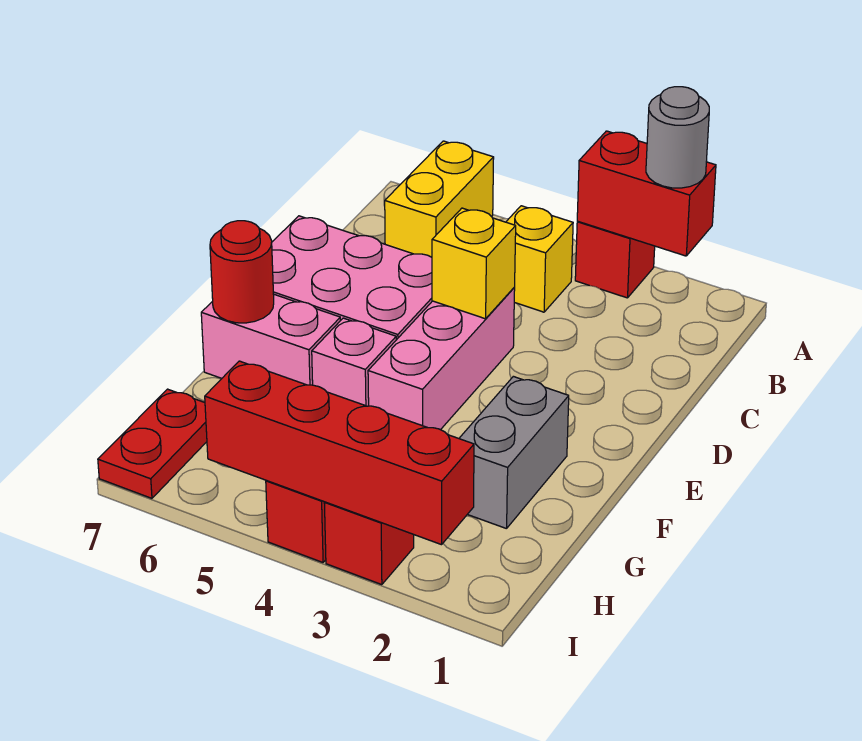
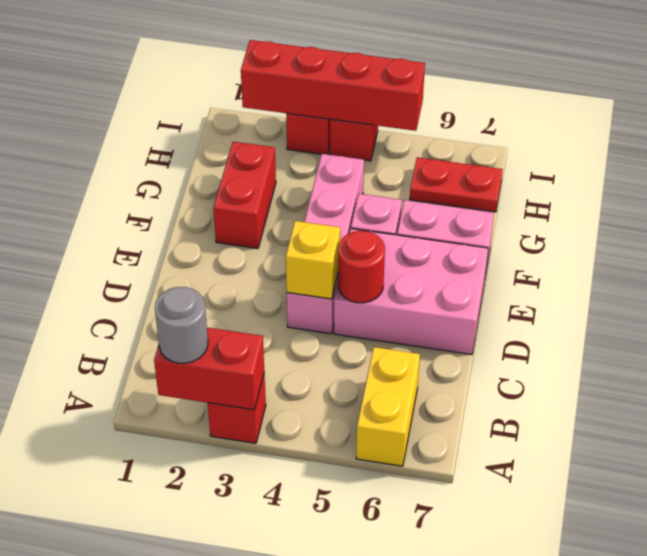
yellow brick B4 level 1 -> none
pink brick D4:F4 level 1 -> pink brick D4:G4 level 1
grey brick F2:G2 level 1 -> red brick F2:G2 level 1
red round brick F7 level 2 -> red round brick D5 level 2
red plate H7:I7 level 1 -> red plate H6:H7 level 1

